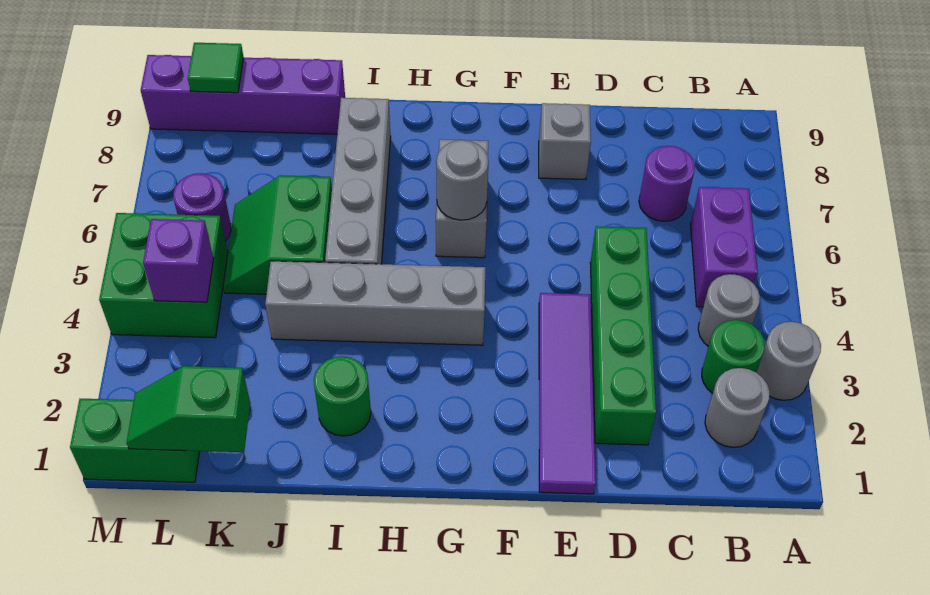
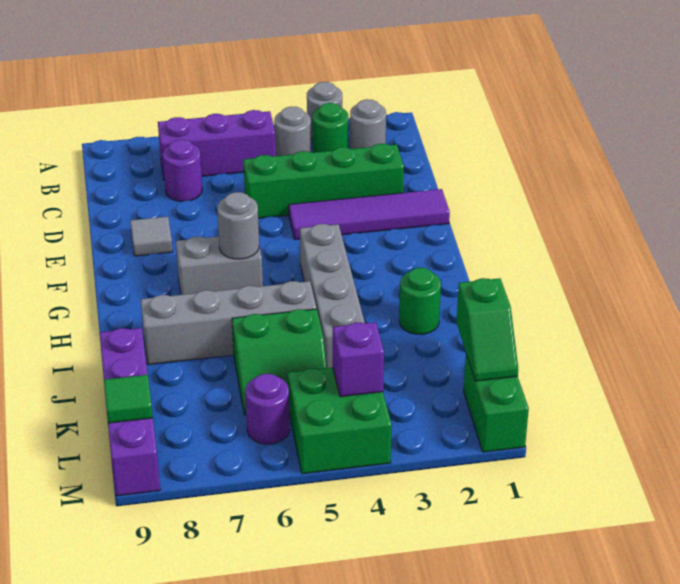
purple brick B5:B6 level 1 -> purple brick B5:B7 level 1
grey brick E8 level 1 -> grey tile E8 level 1

